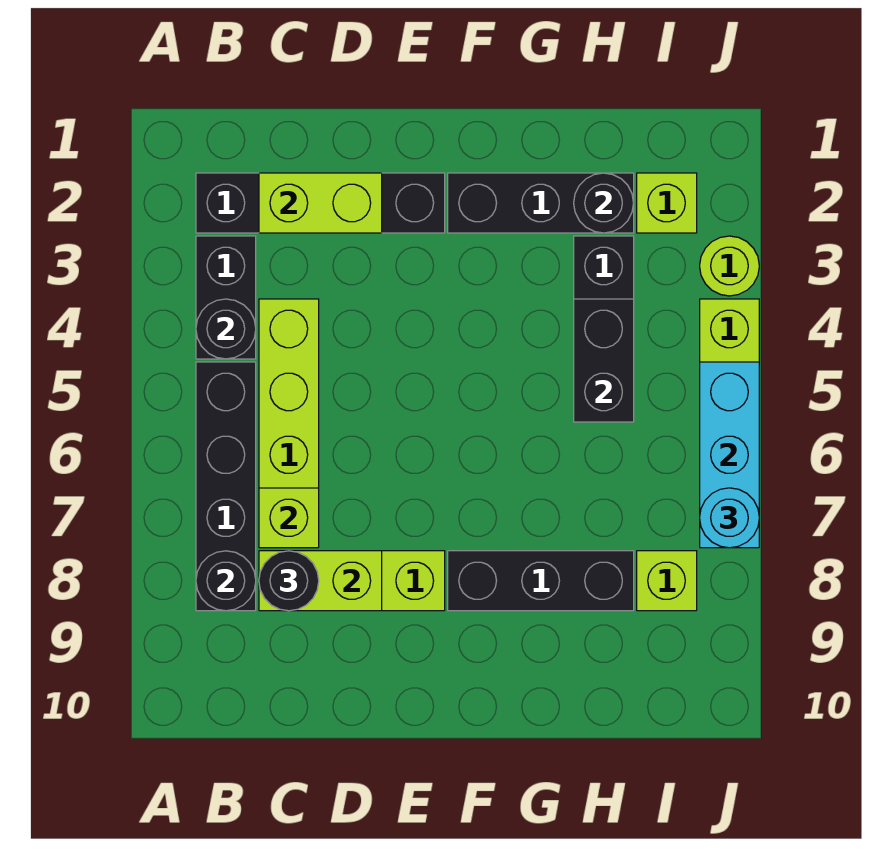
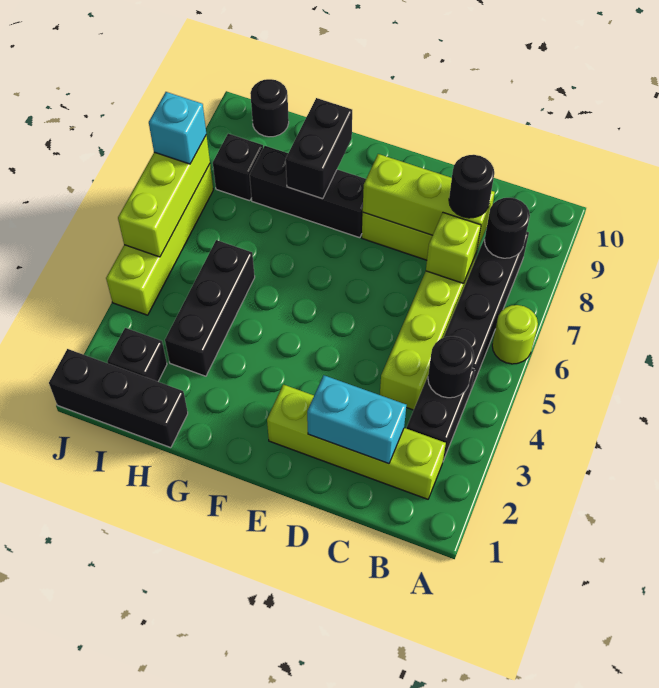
black brick B2:E2 level 1 -> lime brick B2:E2 level 1
lime brick C2:D2 level 2 -> cyan brick C2:D2 level 2
lime brick C8:D8 level 2 -> lime brick C8:E8 level 2
black brick F2:H2 level 1 -> black brick H1:J1 level 1
black round brick H2 level 2 -> black round brick I10 level 1
black brick H4:H5 level 2 -> black brick G8:G9 level 2
lime brick I2 level 1 -> black brick I2 level 1
lime brick I8 level 1 -> black brick I8 level 1
lime round brick J3 level 1 -> lime round brick A6 level 1
cyan brick J5:J7 level 2 -> lime brick J5:J7 level 2
cyan round brick J7 level 3 -> cyan brick J7 level 3

